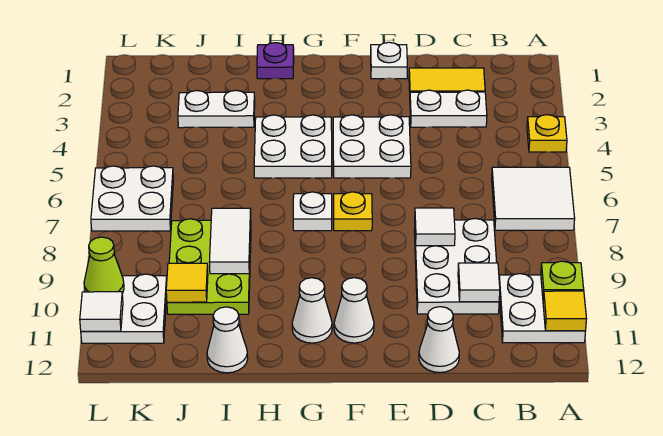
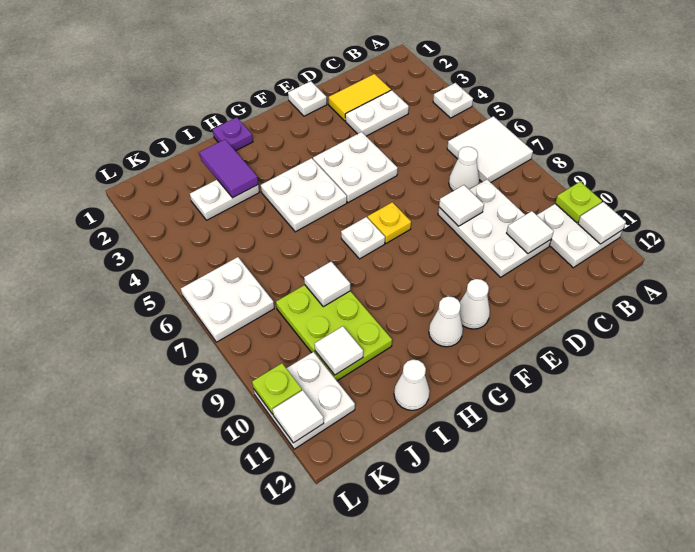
yellow plate A4 level 1 -> white plate A4 level 1
yellow tile A11 level 2 -> white tile A11 level 2
white cone D12 level 1 -> white cone C7 level 1
none -> purple tile I2:I3 level 2
white tile I8:I9 level 2 -> white tile I8 level 2
yellow tile J10 level 2 -> white tile J10 level 2
lime cone L10 level 2 -> lime plate L10 level 2

